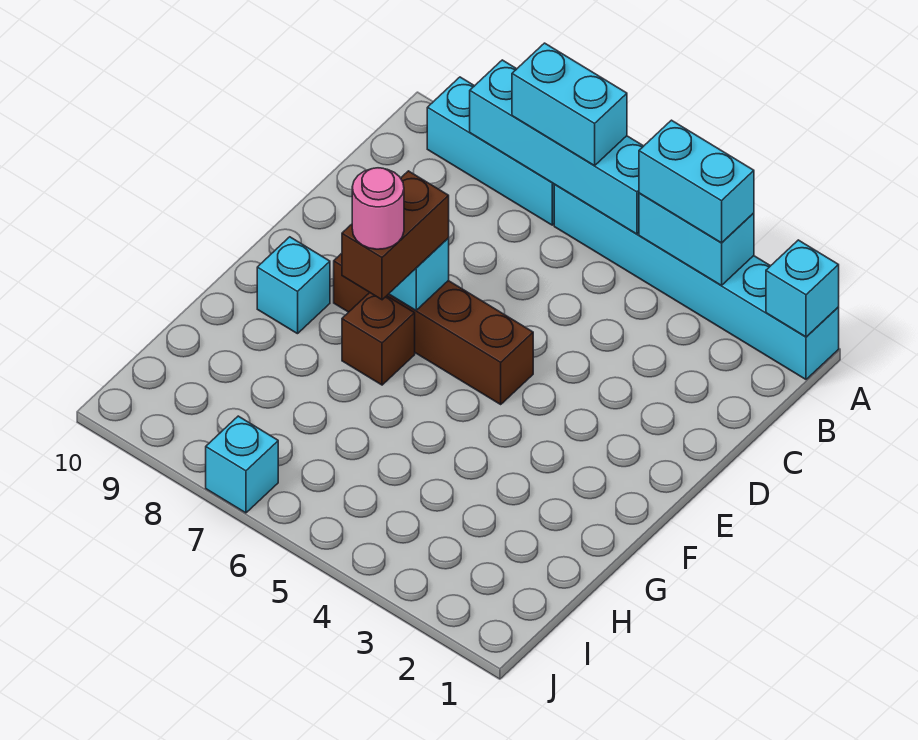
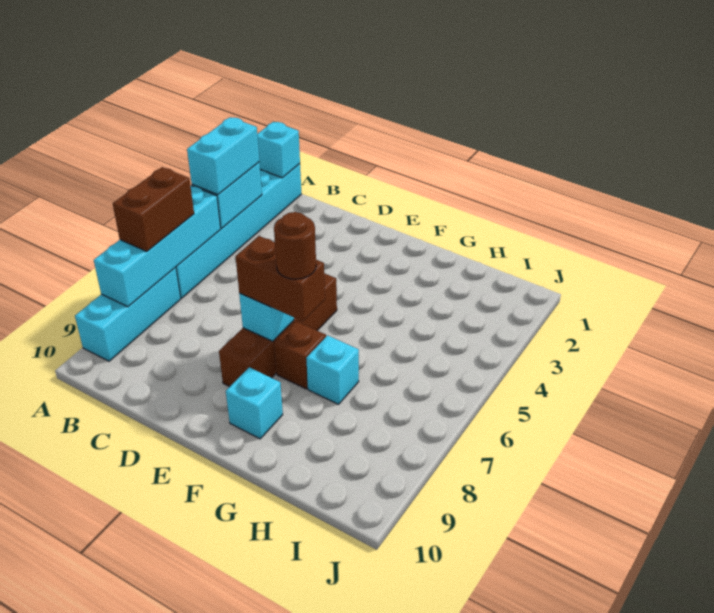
cyan brick A6:A7 level 3 -> brown brick A6:A7 level 3
pink round brick F7 level 4 -> brown round brick F7 level 4
cyan brick J7 level 1 -> cyan brick G7 level 1

